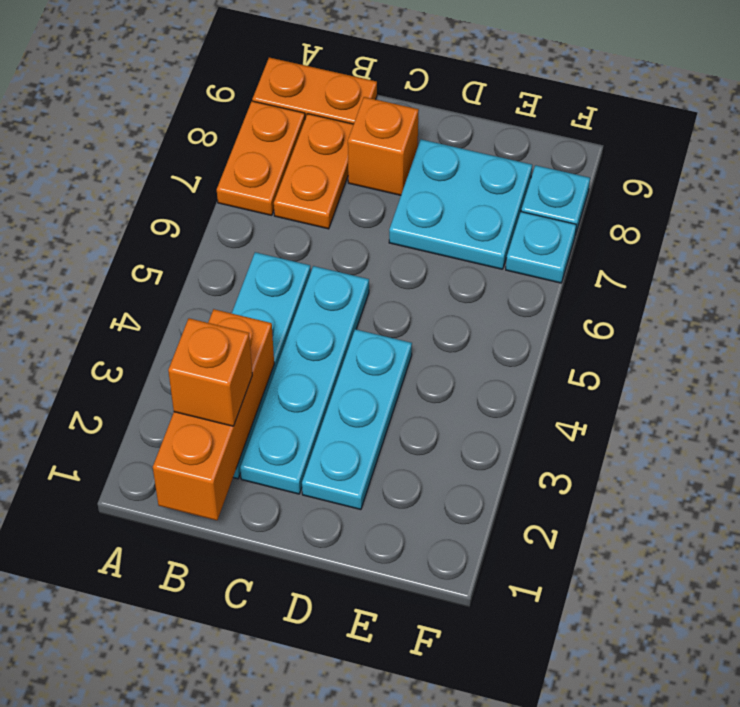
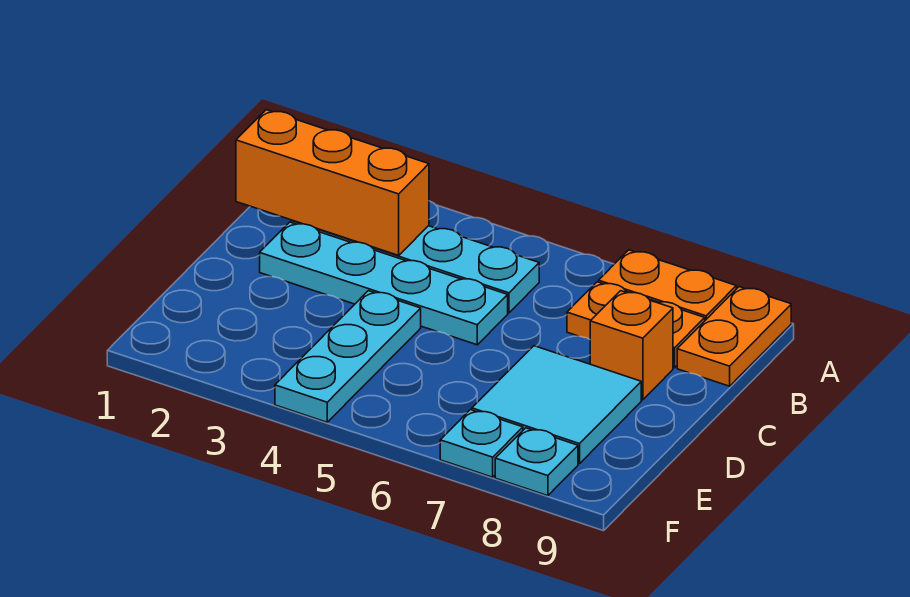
orange brick B2 level 3 -> none
cyan plate D2:D4 level 1 -> cyan plate D4:F4 level 1
cyan plate D7:E8 level 1 -> cyan tile D7:E8 level 1

